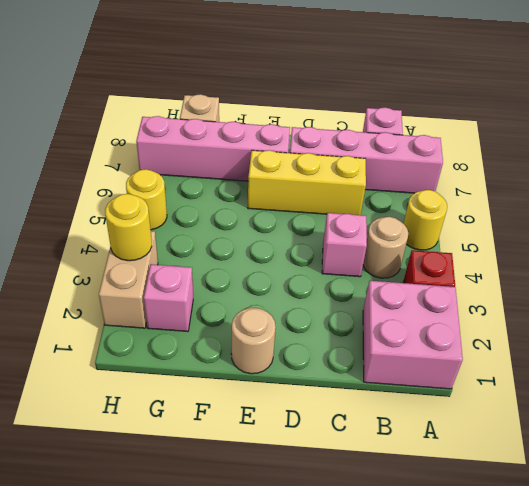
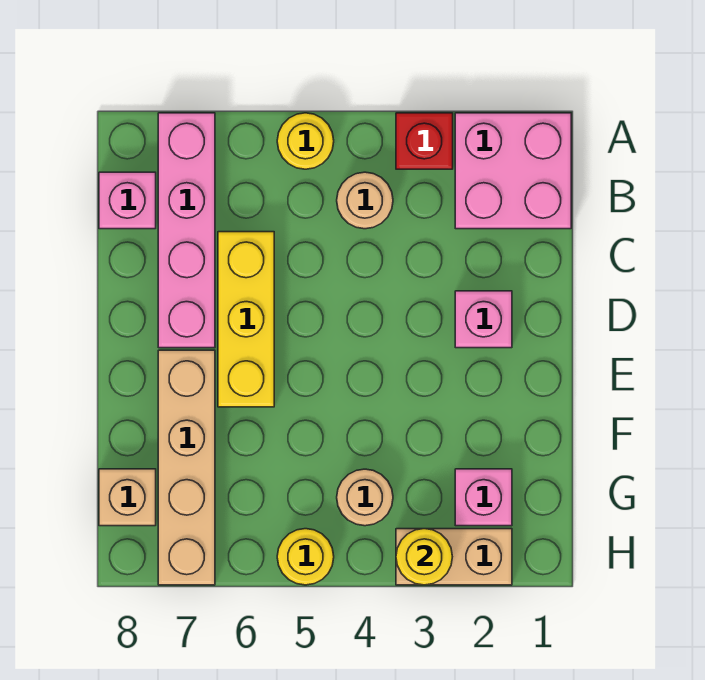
pink brick C4 level 1 -> pink brick D2 level 1
tan round brick E1 level 1 -> tan round brick G4 level 1
pink brick E7:H7 level 1 -> tan brick E7:H7 level 1

